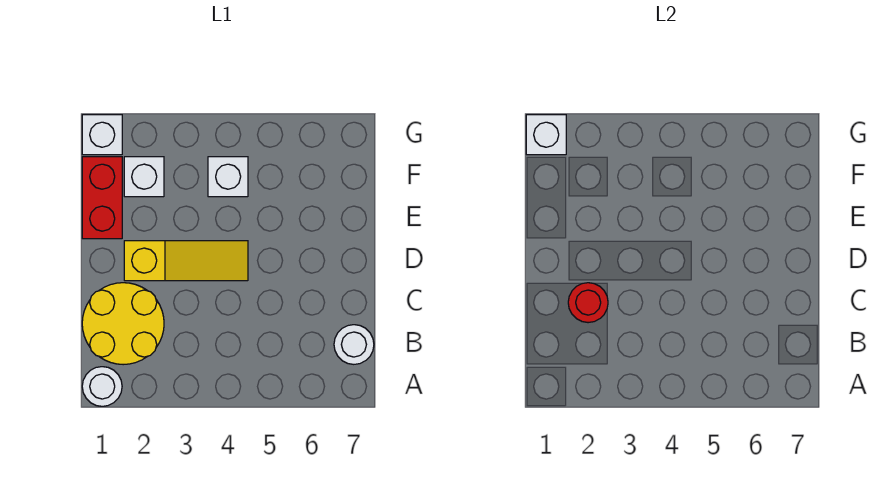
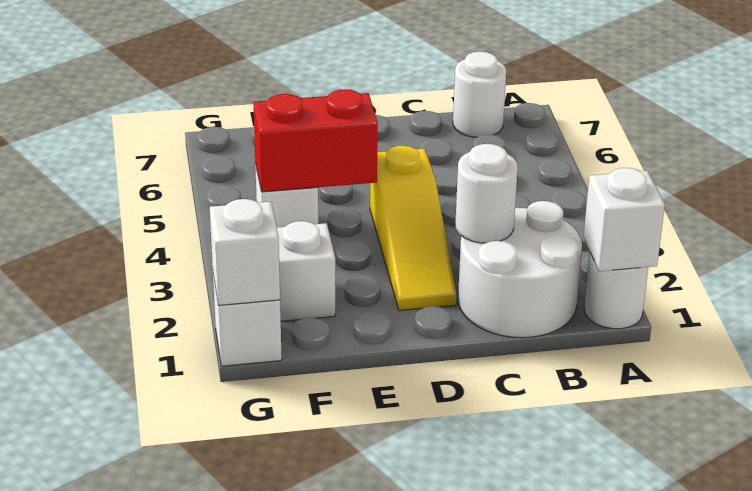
none -> white brick A1 level 2
yellow round brick B1:C2 level 1 -> white round brick B1:C2 level 1
red round brick C2 level 2 -> white round brick C2 level 2
yellow slope D2:D4 level 1 top 2 -> yellow slope D2:D4 level 1 top 4
red brick E1:F1 level 1 -> red brick E4:F4 level 2

